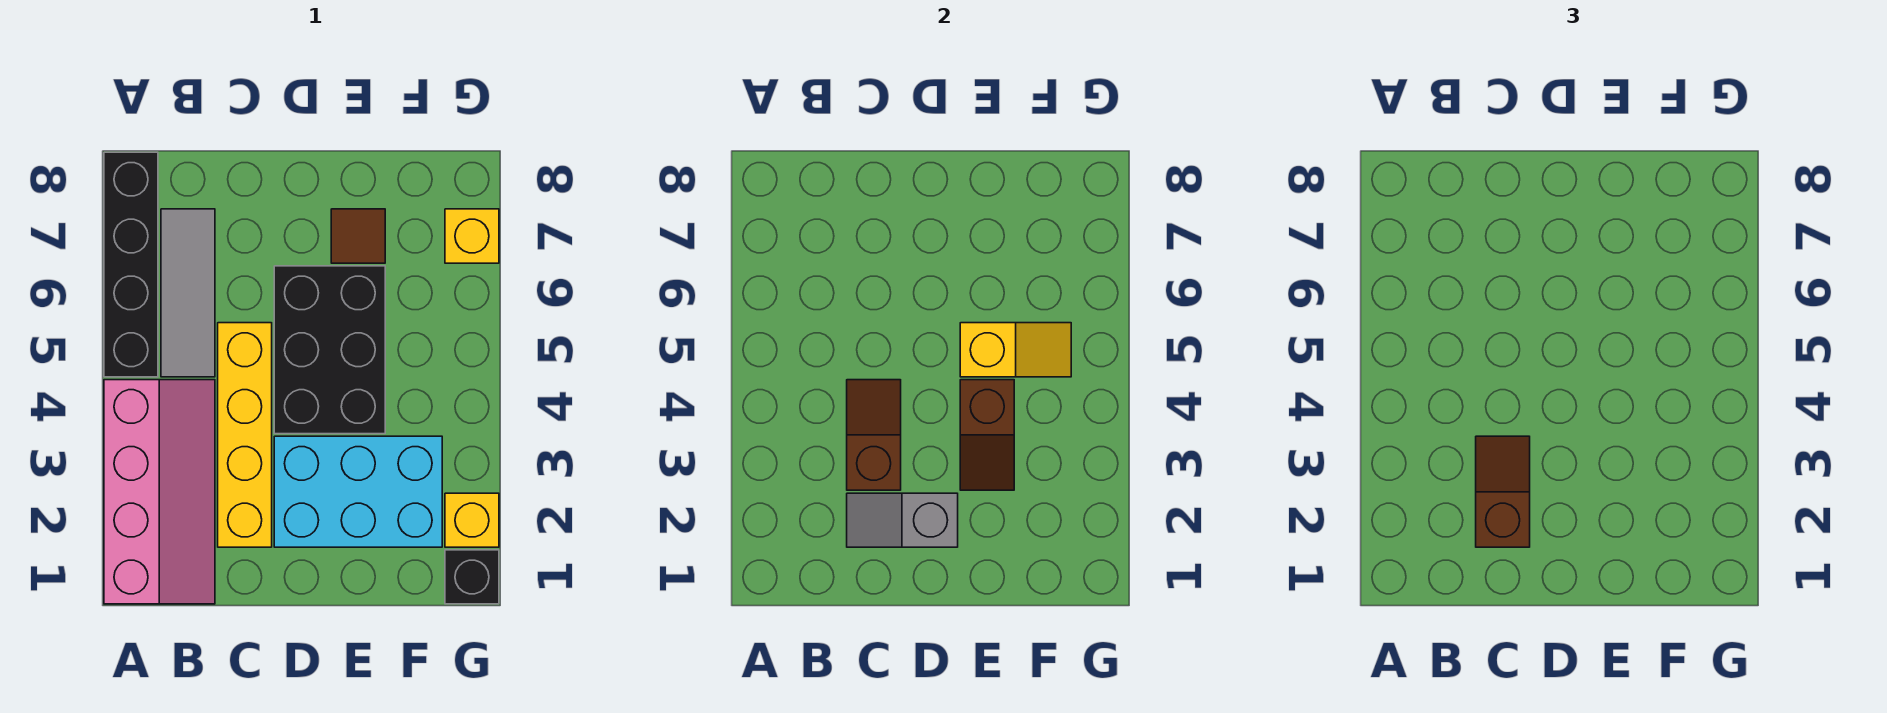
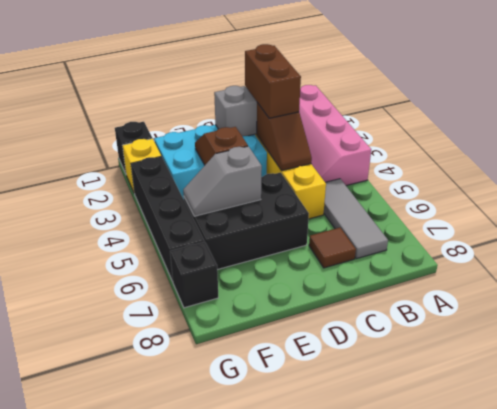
black brick A5:A8 level 1 -> black brick G3:G6 level 1
brown slope C2:C3 level 3 top 2 -> brown brick C2:C3 level 3
black brick D4:E6 level 1 -> black brick D5:F6 level 1
yellow slope E5:F5 level 2 top E -> grey slope E5:F5 level 2 top E
brown tile E7 level 1 -> brown tile C7 level 1
yellow brick G7 level 1 -> black brick G7 level 1

